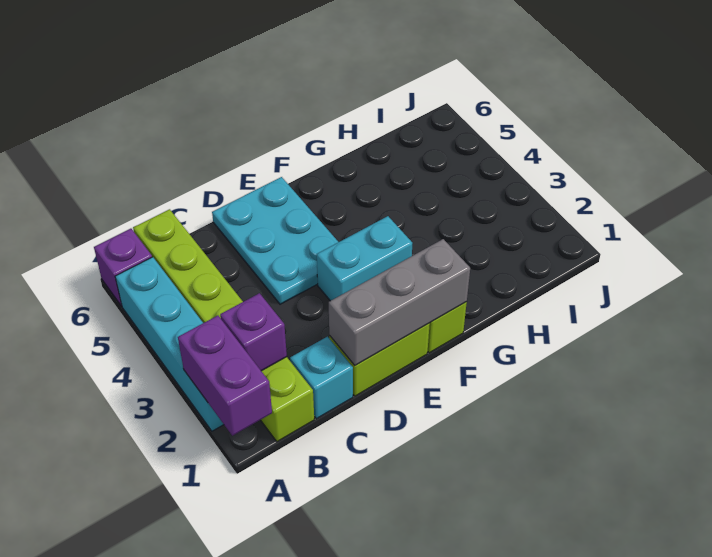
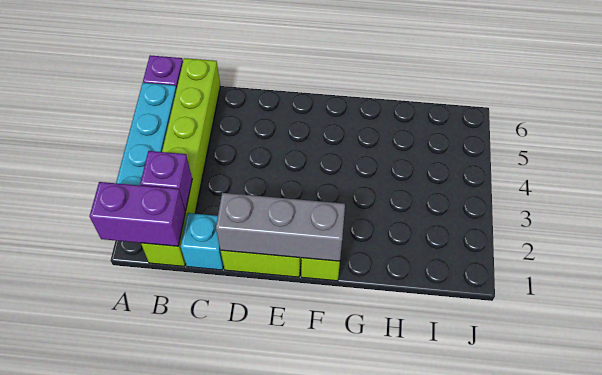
purple brick A1:A2 level 2 -> purple brick A1:B1 level 2
cyan plate D4:E6 level 1 -> none
cyan brick E3:F3 level 1 -> none

